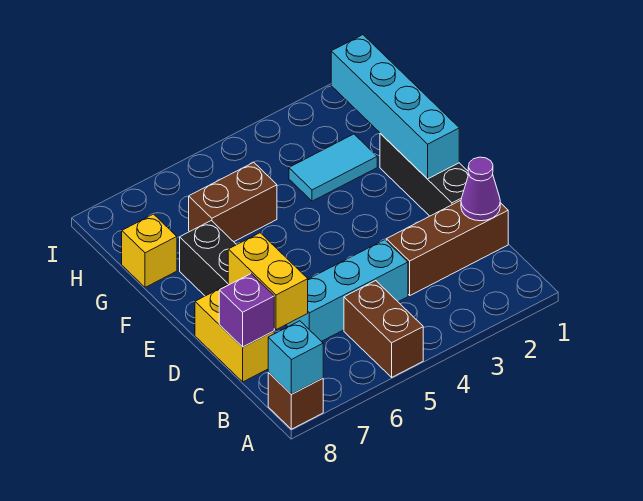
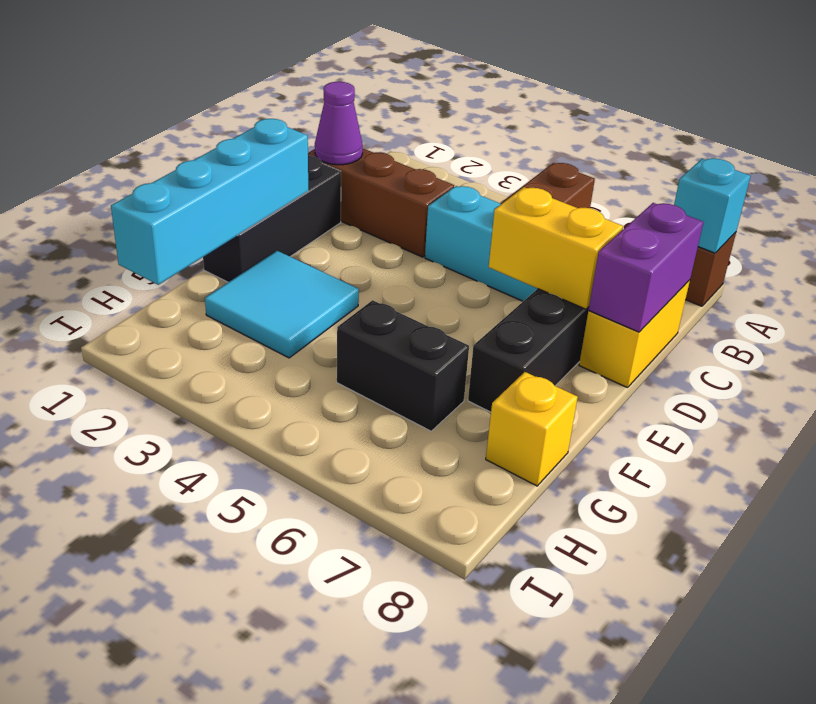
yellow brick C7:D7 level 2 -> yellow brick D6:D7 level 2
purple brick C8 level 2 -> purple brick C8:D8 level 2
cyan tile G2:G3 level 1 -> cyan tile F2:G3 level 1
brown brick G5:G6 level 1 -> black brick G5:G6 level 1

